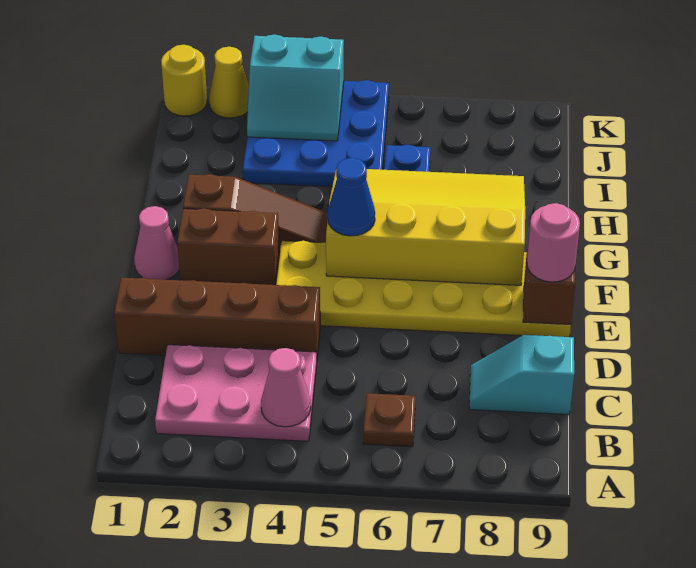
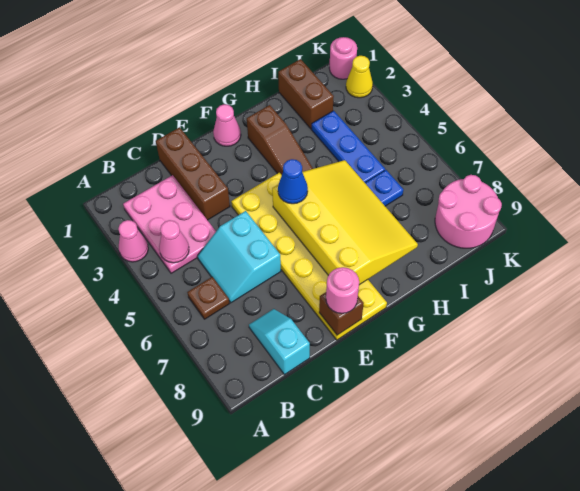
none -> pink cone A3 level 1
brown brick D1:D4 level 1 -> brown brick D1:D3 level 1
brown brick F2:F3 level 1 -> brown brick I1:I2 level 1
blue plate I3:K5 level 1 -> blue plate I3:I5 level 1
cyan slope J3:K4 level 2 top K -> cyan slope C5:D6 level 1 top D
none -> pink round brick J8:K9 level 1
yellow round brick K1 level 1 -> pink round brick K1 level 1

